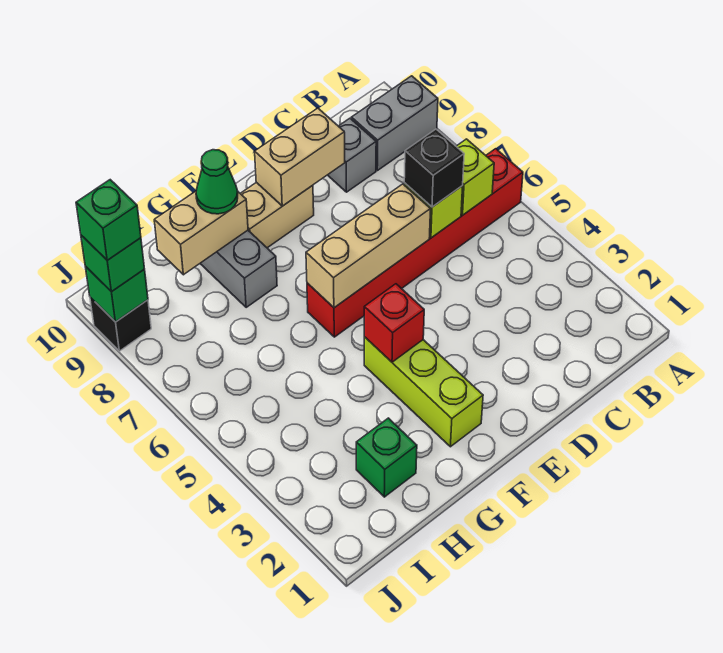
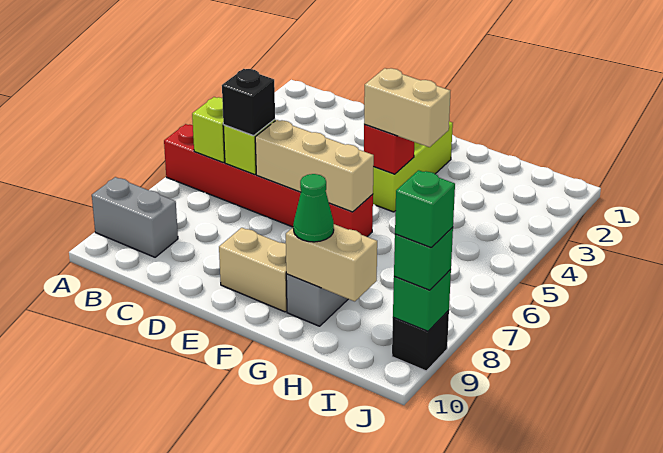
grey brick C9 level 1 -> none
tan brick D9:E9 level 2 -> tan brick F4:G4 level 3
green brick H2 level 1 -> none

